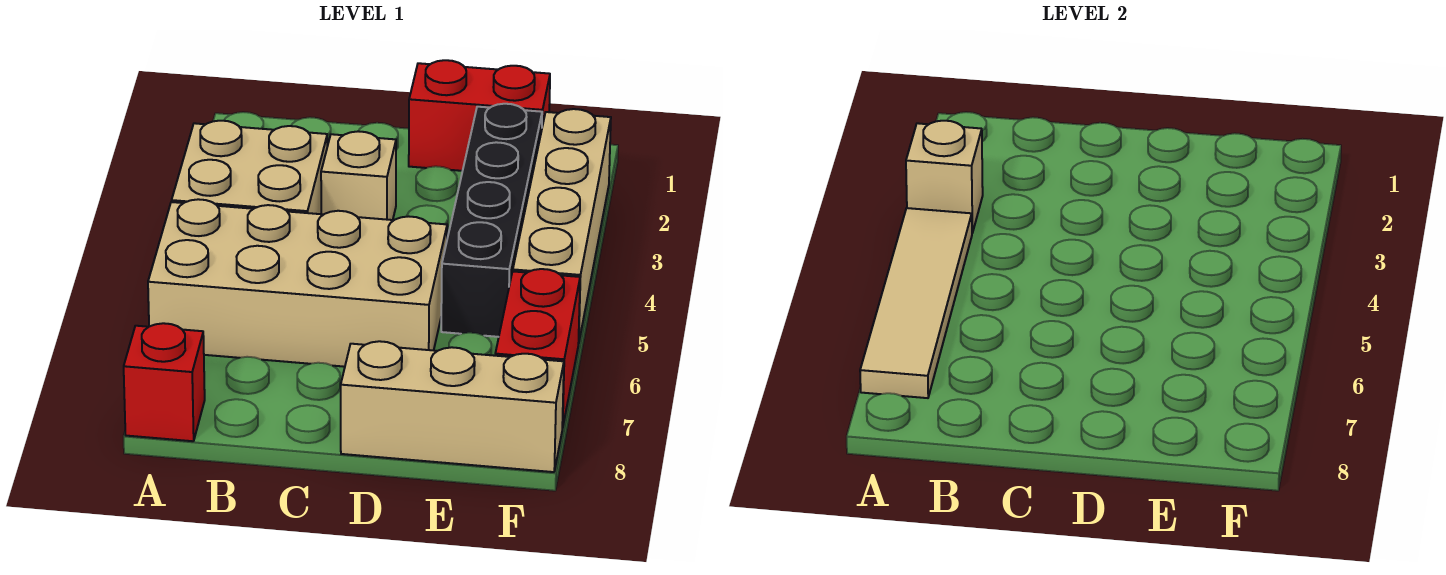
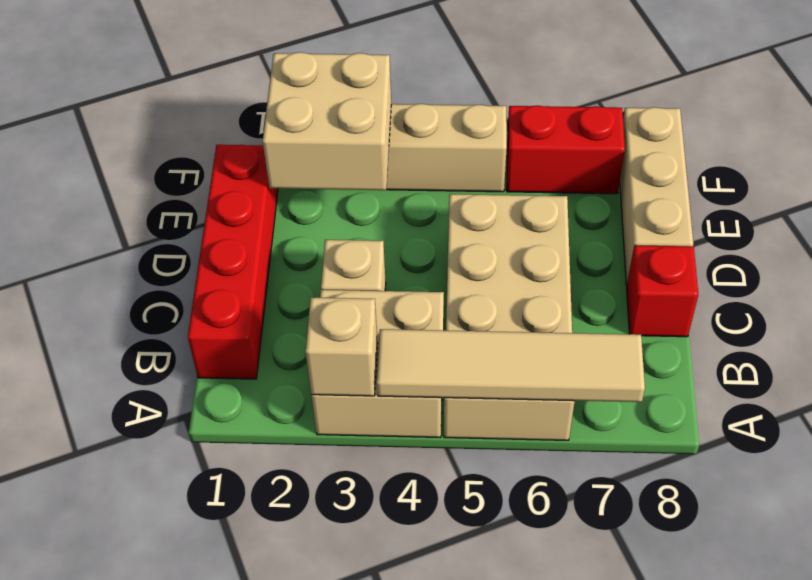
red brick A8 level 1 -> red brick C8 level 1
red brick D1:E1 level 1 -> red brick B1:E1 level 1
black brick E2:E5 level 1 -> none
none -> tan brick E2:F3 level 2

